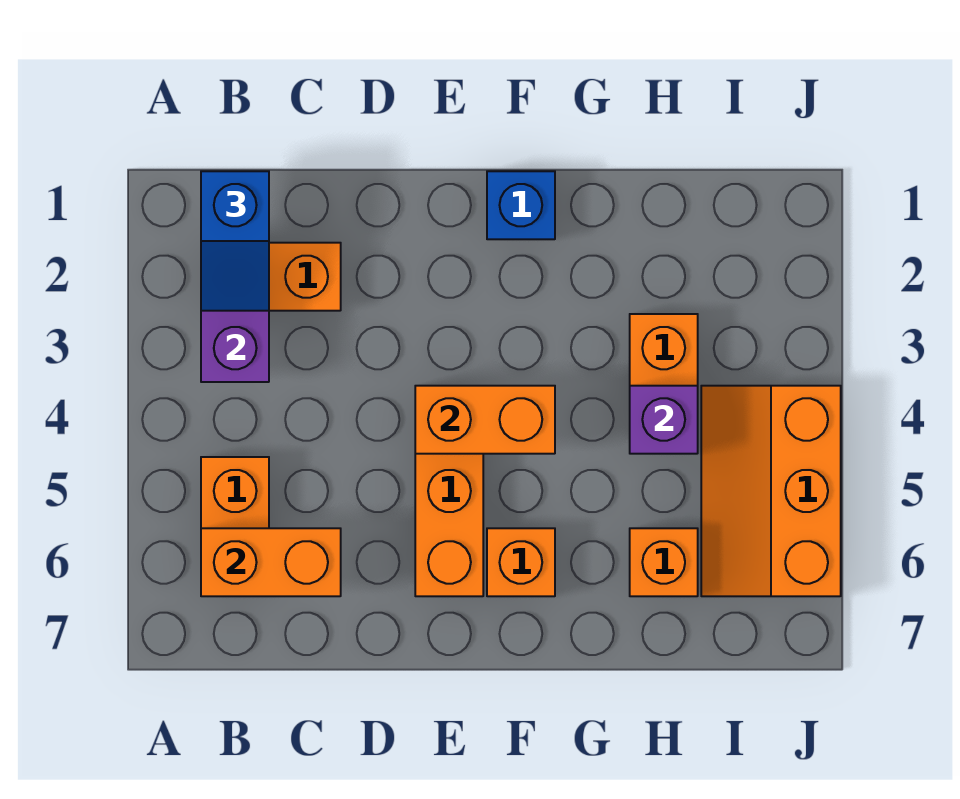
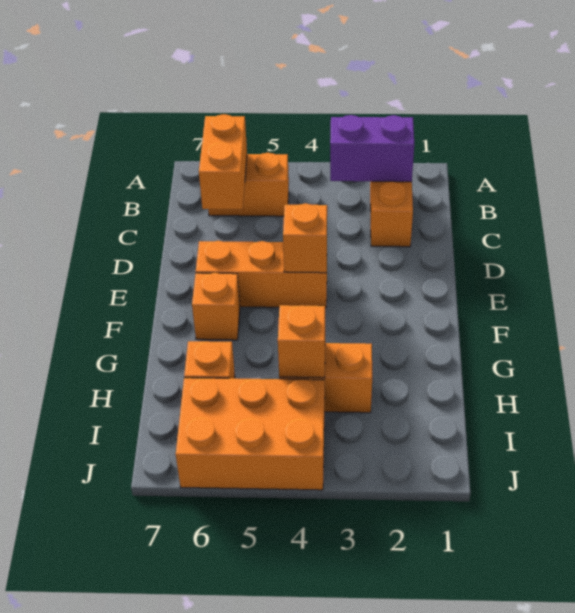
blue slope B1:B2 level 3 top 1 -> none
orange brick E4:F4 level 2 -> orange brick E4 level 2
blue brick F1 level 1 -> none
purple brick H4 level 2 -> orange brick H4 level 2
orange slope I4:J6 level 1 top J -> orange brick I4:J6 level 1

